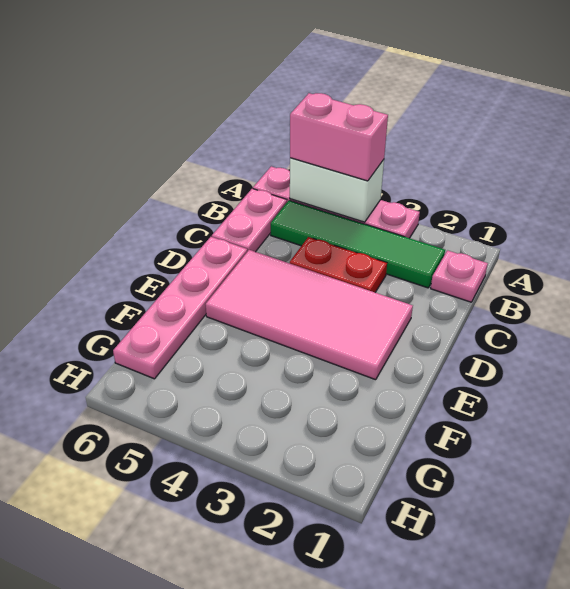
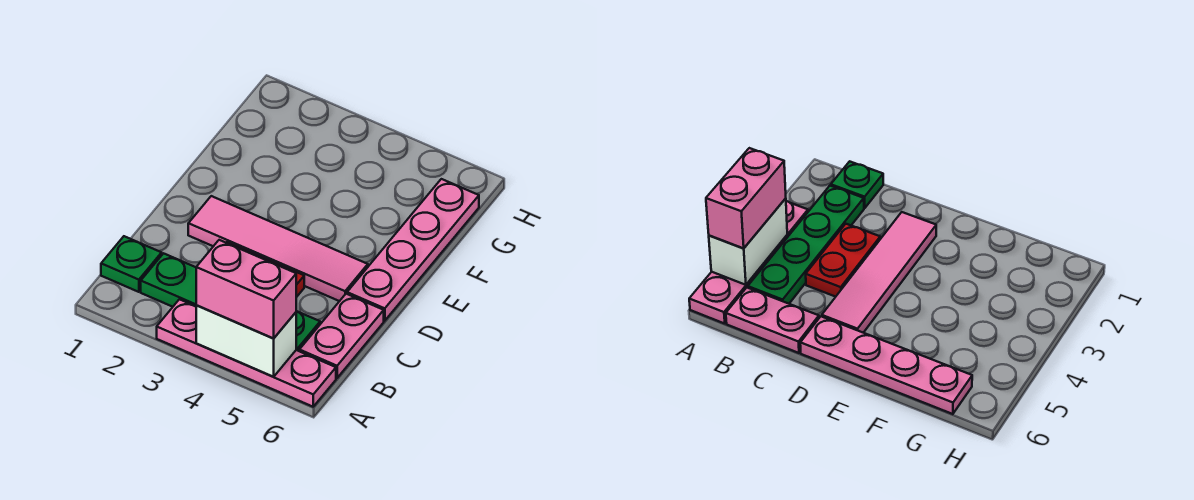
pink plate B1 level 1 -> green plate B1 level 1
green tile B2:B5 level 1 -> green plate B2:B5 level 1
pink tile D2:E5 level 1 -> pink tile D2:D5 level 1

